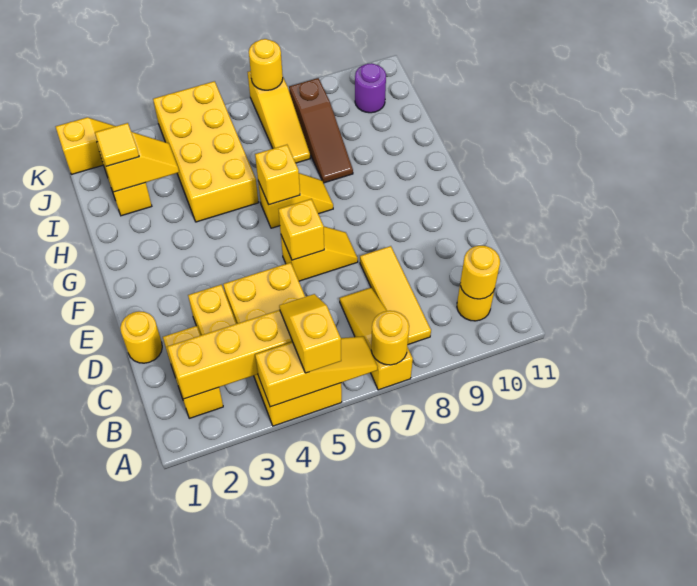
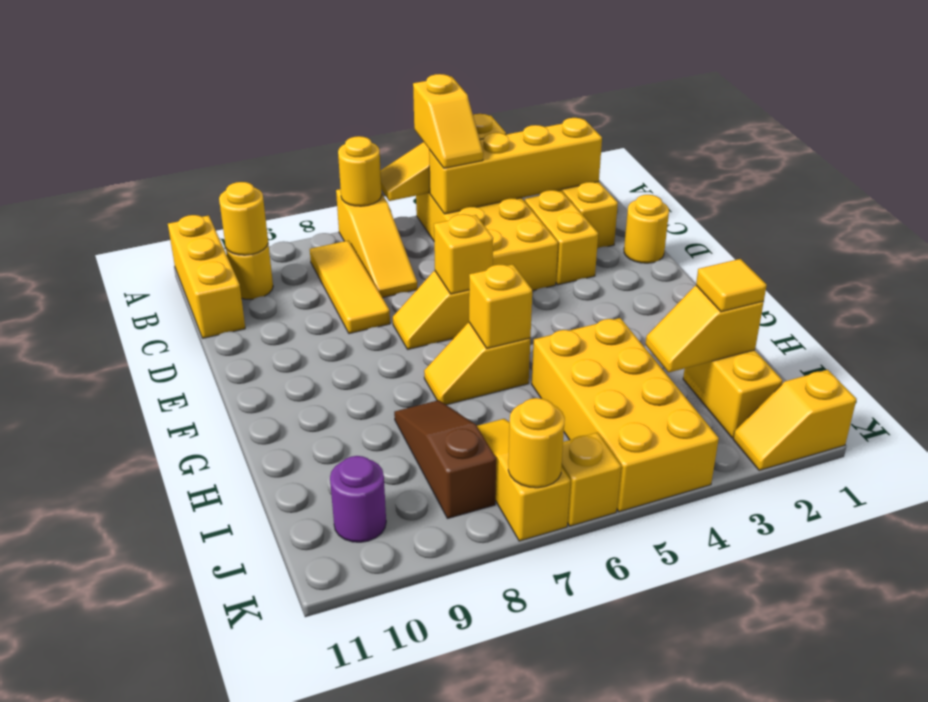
none -> yellow brick A11:C11 level 1
none -> yellow brick K6 level 1

